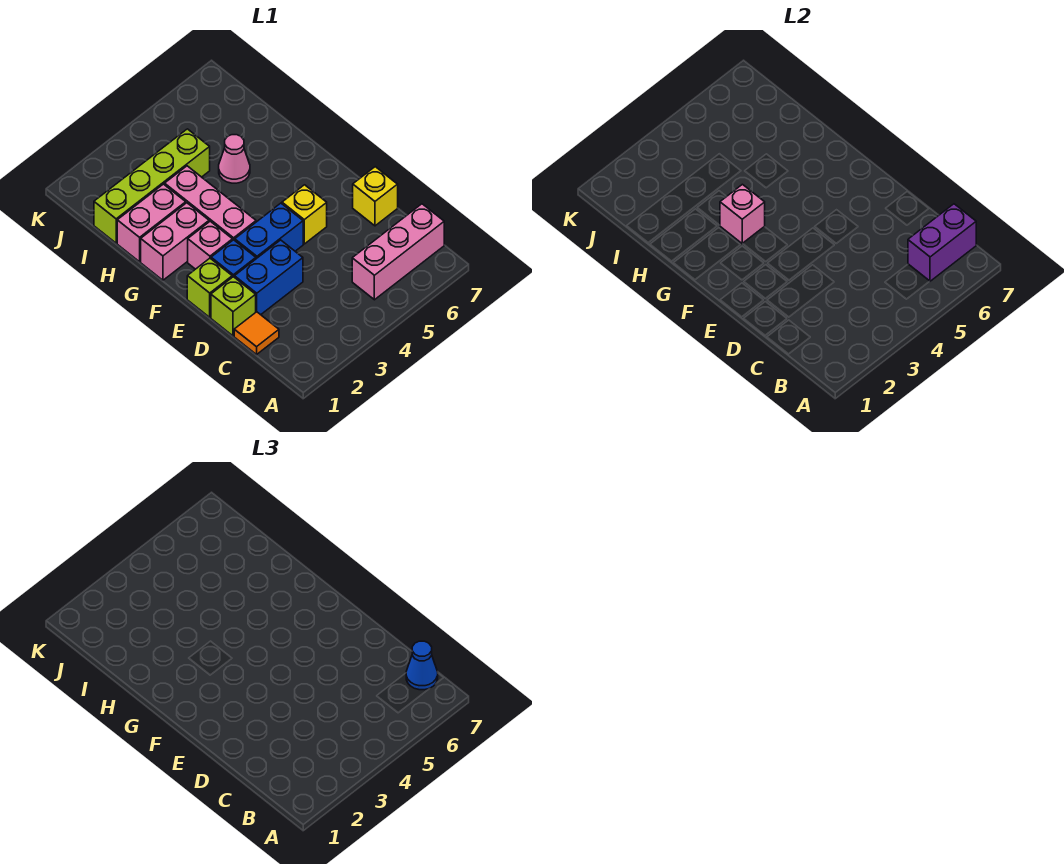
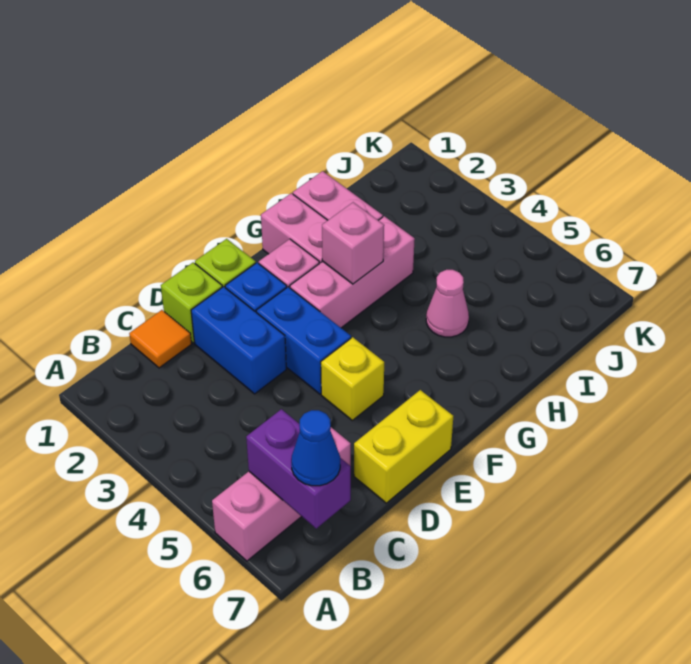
pink brick B5:B7 level 1 -> pink brick A6:C6 level 1
yellow brick D7 level 1 -> yellow brick D7:E7 level 1
lime brick I1:I4 level 1 -> none

